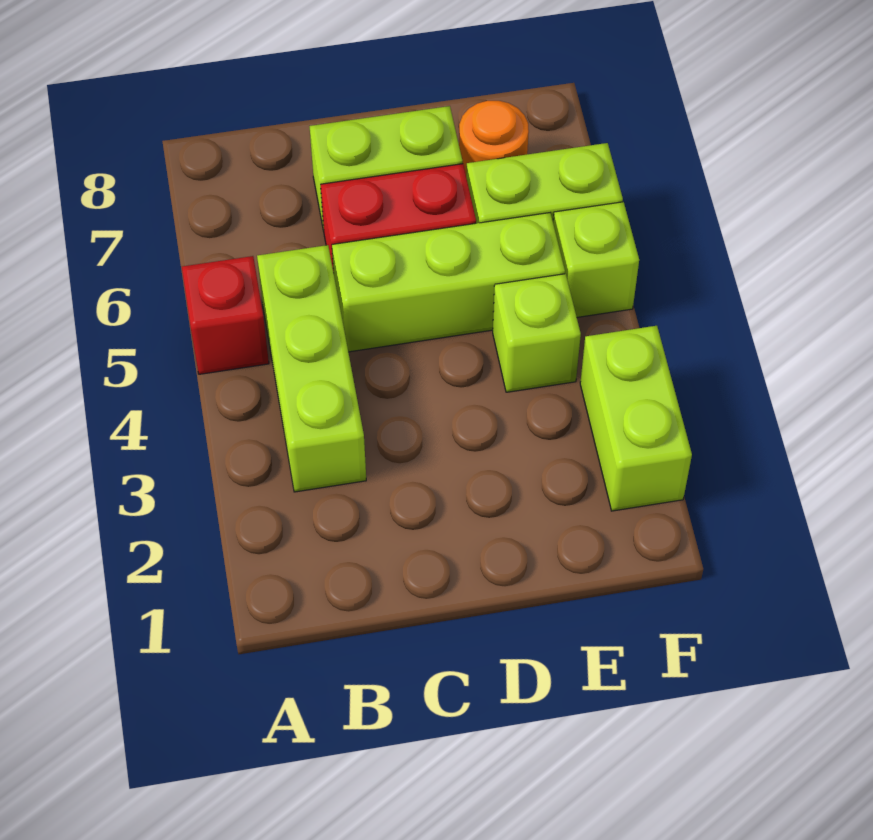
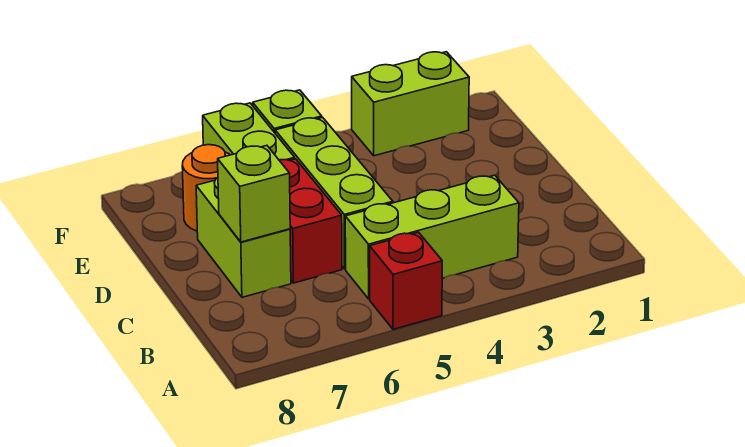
lime brick E4 level 1 -> lime brick C7 level 2

